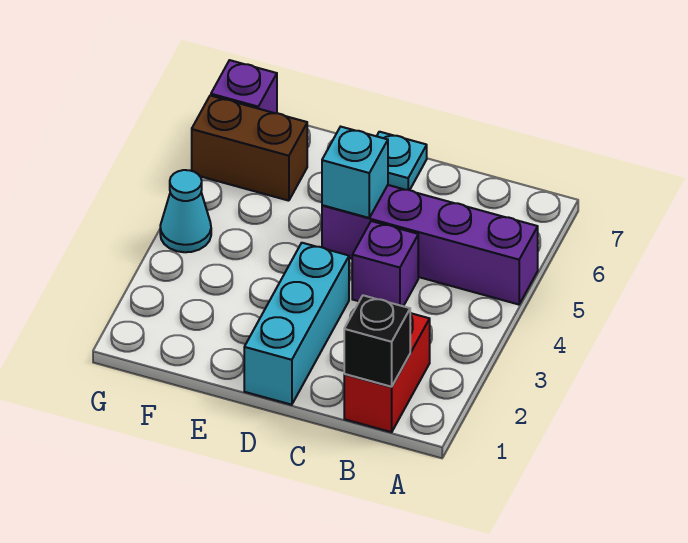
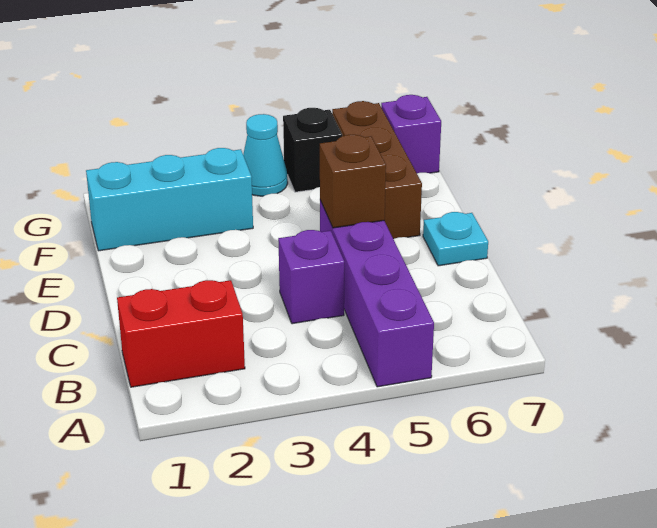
black brick B1 level 2 -> black brick G5 level 1
cyan brick D1:D3 level 1 -> cyan brick F1:F3 level 1
cyan brick D5 level 2 -> brown brick D5 level 2
brown brick F6:G6 level 1 -> brown brick E6:G6 level 1

